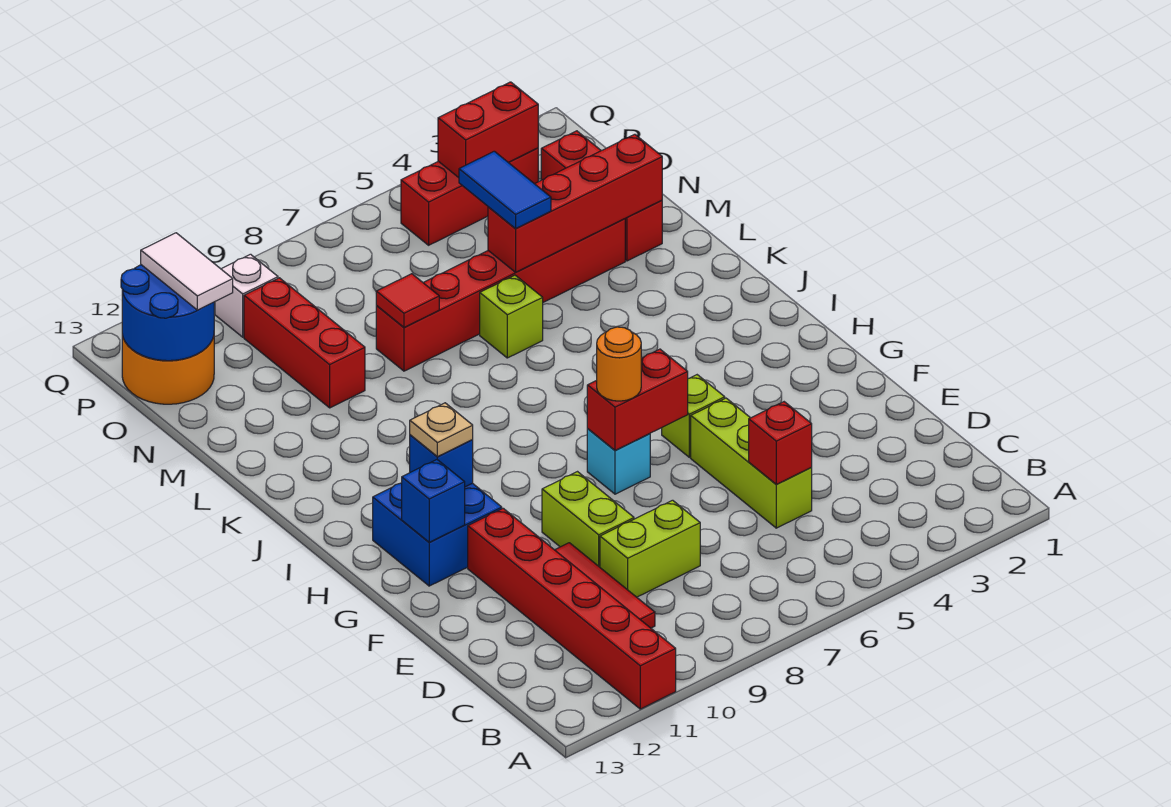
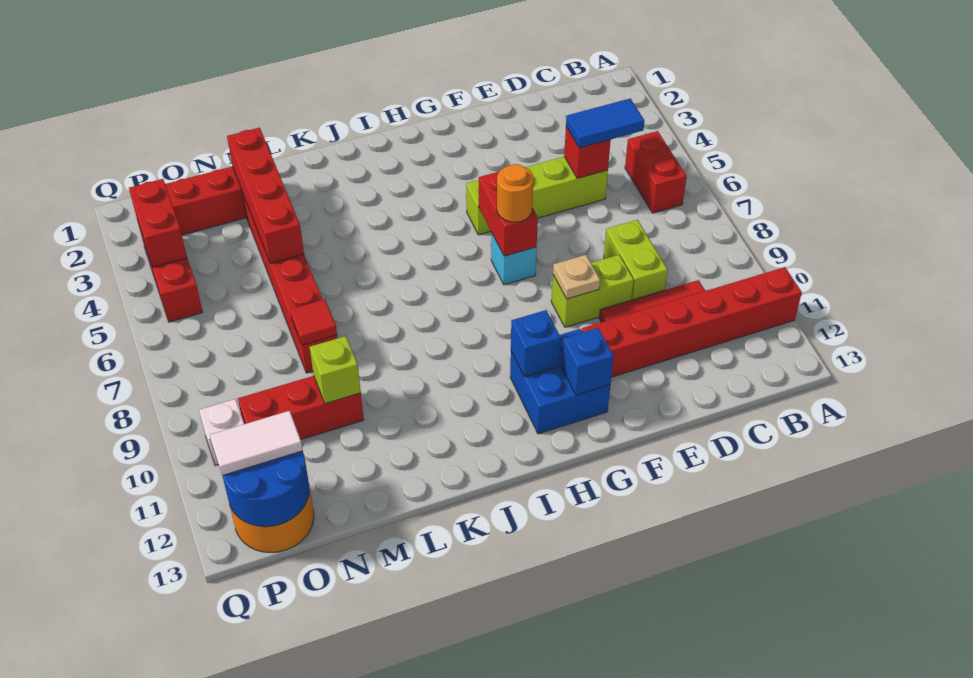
none -> red brick B5:B6 level 1
tan plate H11 level 3 -> tan plate F9 level 2
lime brick L6 level 1 -> lime brick M10 level 2
blue tile M5:N5 level 3 -> blue tile C5:D5 level 3

